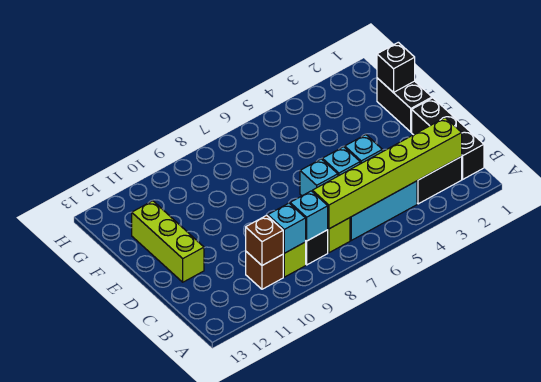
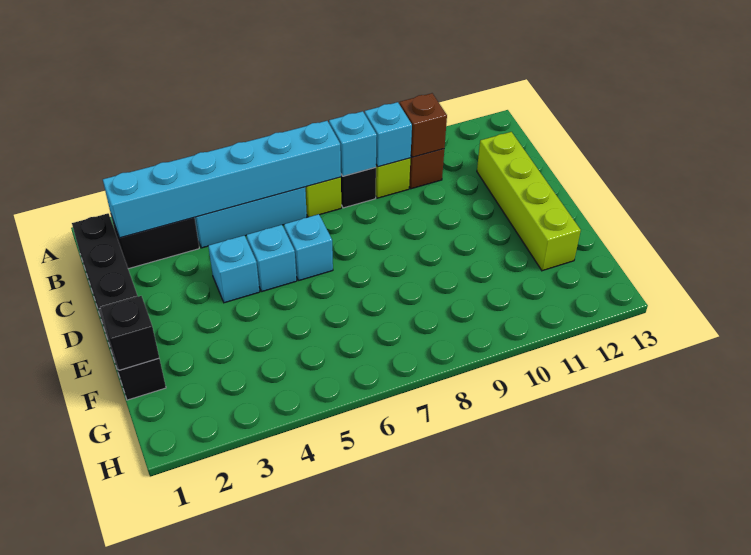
lime brick B2:B7 level 2 -> cyan brick B2:B7 level 2
lime brick D12:F12 level 1 -> lime brick C12:F12 level 1

